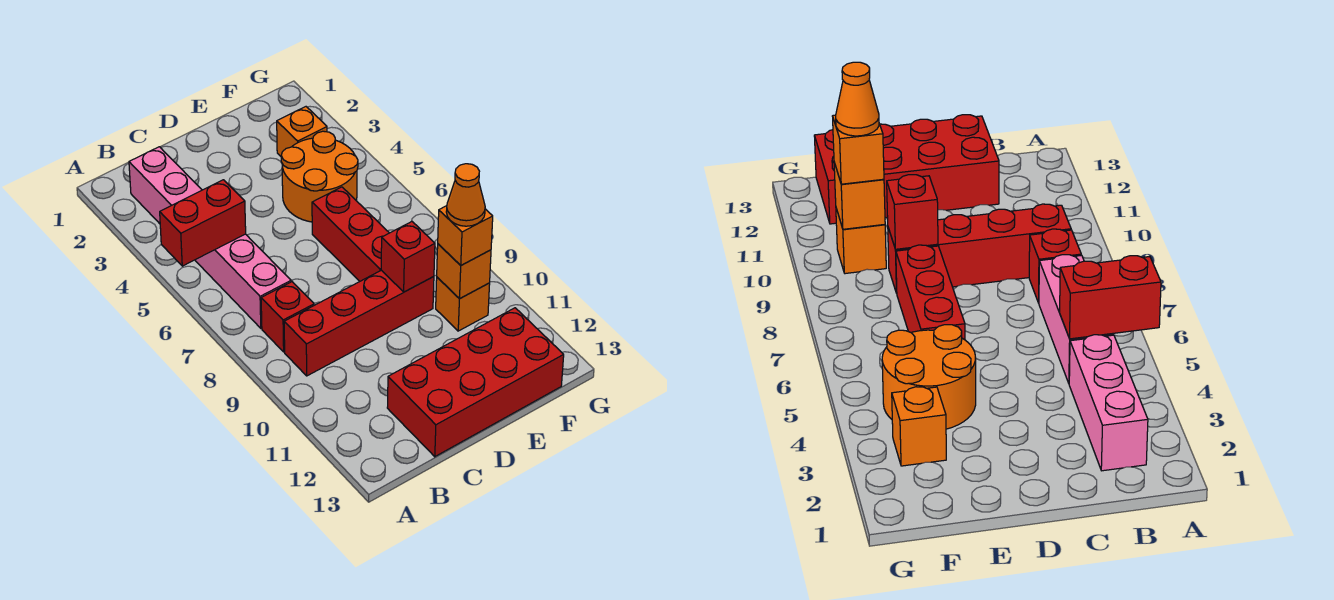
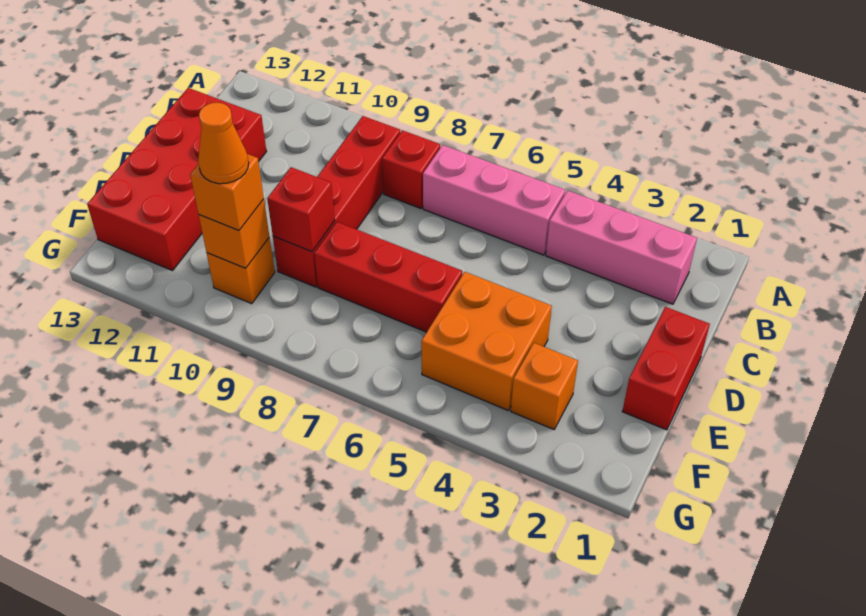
red brick A5:B5 level 2 -> red brick D1:E1 level 1
orange round brick E4:F5 level 1 -> orange brick E4:F5 level 1

